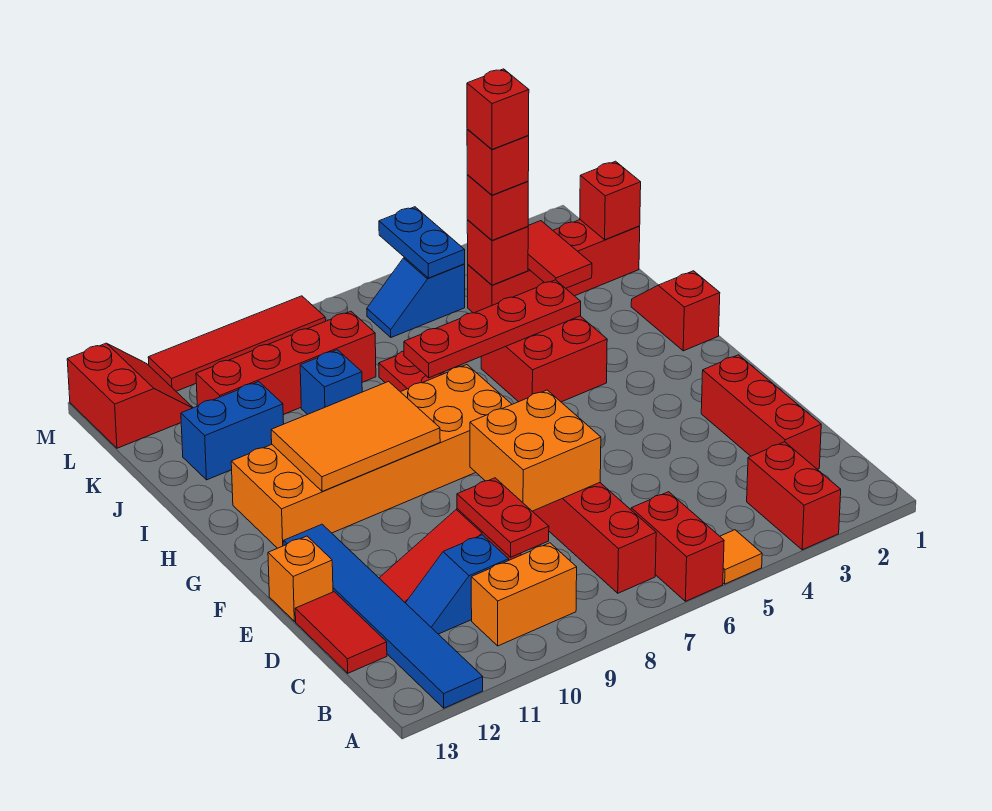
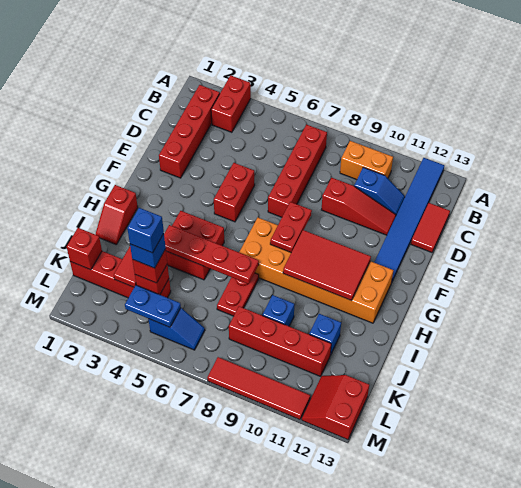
orange tile A5 level 1 -> none
red brick A6:B6 level 1 -> red brick E5:F5 level 1
red brick C2:E2 level 1 -> red brick B2:E2 level 1
red plate C9:D9 level 2 -> red plate F8:G8 level 2
orange brick D7:E8 level 2 -> none
orange brick E13 level 1 -> none
orange tile G9:H11 level 2 -> red tile G9:H11 level 2
blue brick J11:J12 level 1 -> blue brick J11 level 1
red brick K4 level 4 -> blue brick K4 level 4
red brick K4 level 5 -> blue brick K4 level 5
blue plate L5:M5 level 2 -> blue plate L4:L5 level 2

